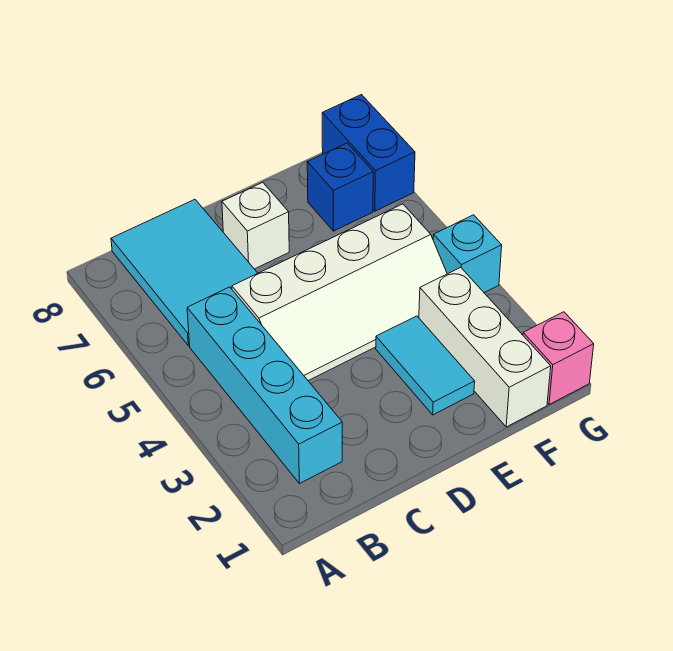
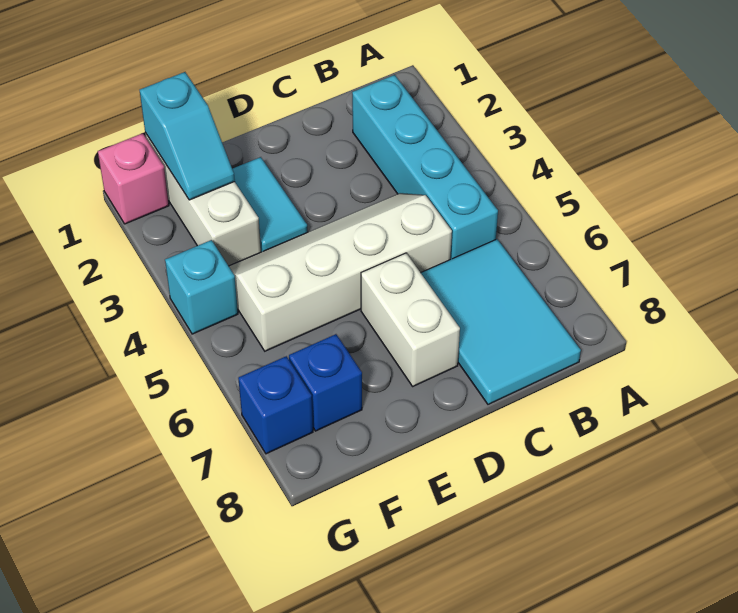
white brick D7 level 1 -> white brick D6:D7 level 1
none -> cyan slope F1:F2 level 2 top 1
blue brick G7:G8 level 1 -> blue brick G7 level 1

